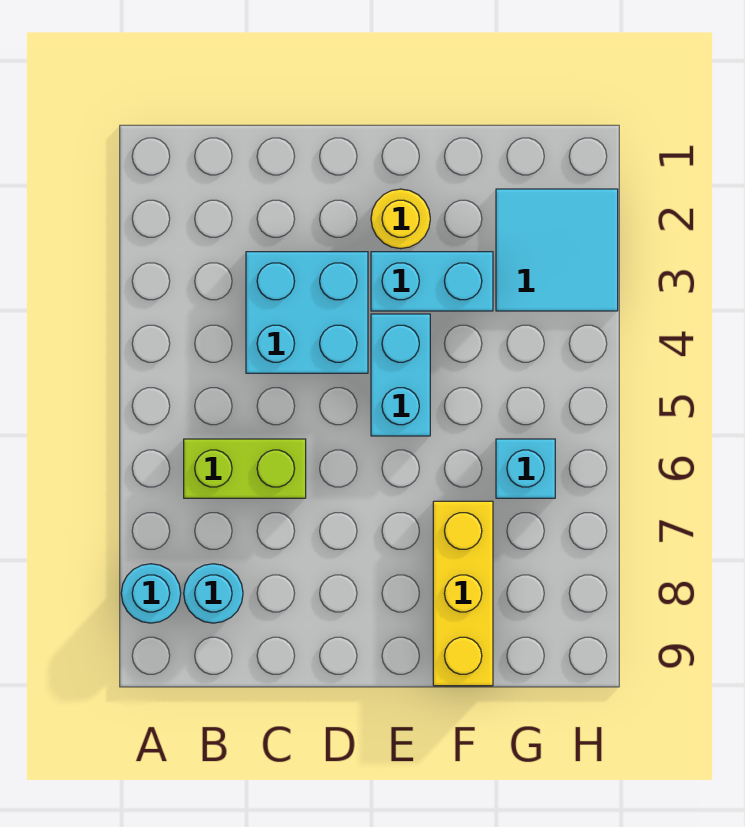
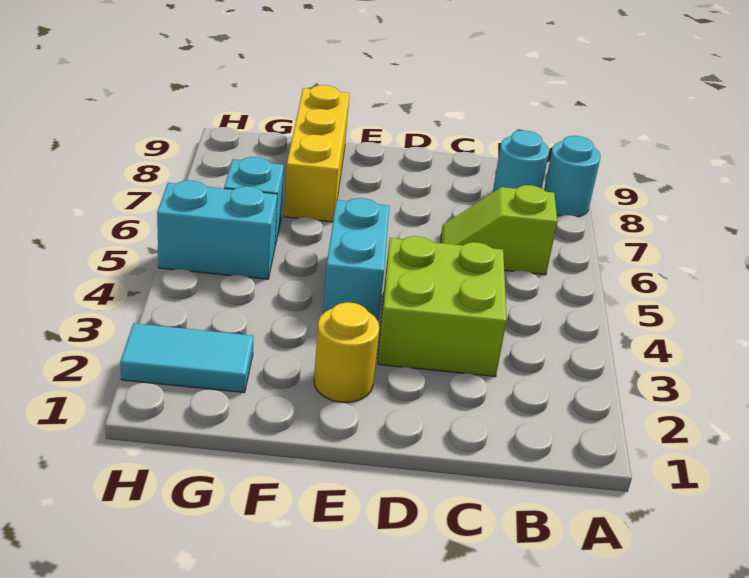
lime brick B6:C6 level 1 -> lime slope B6:C6 level 1 top B
cyan brick C3:D4 level 1 -> lime brick C3:D4 level 1
cyan brick E3:F3 level 1 -> cyan brick G5:H5 level 1
cyan tile G2:H3 level 1 -> cyan tile G2:H2 level 1

